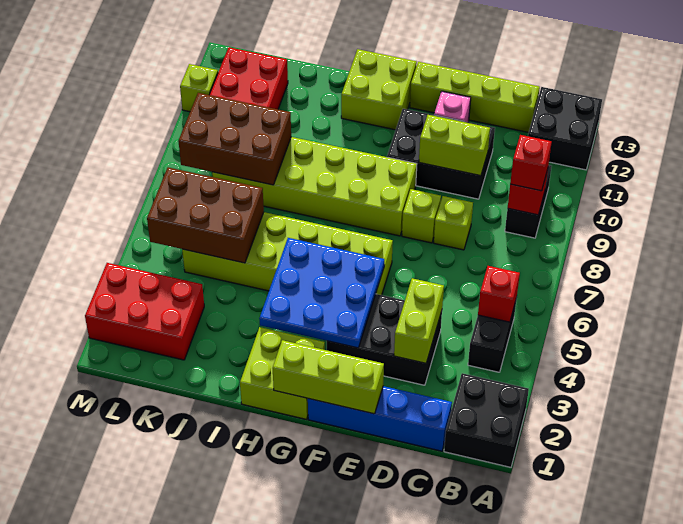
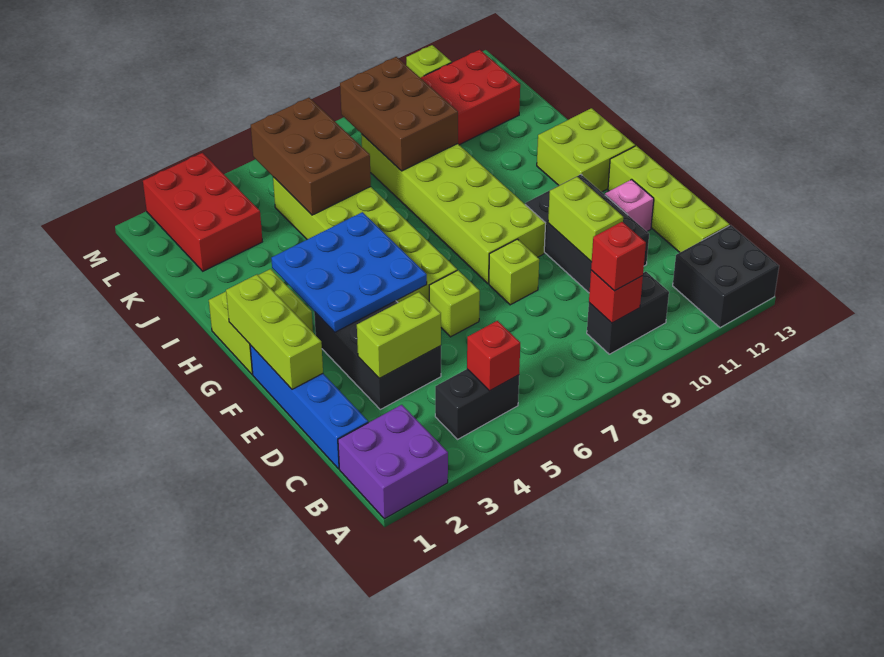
black brick A1:B2 level 1 -> purple brick A1:B2 level 1
lime brick D8 level 1 -> lime brick E6 level 1

